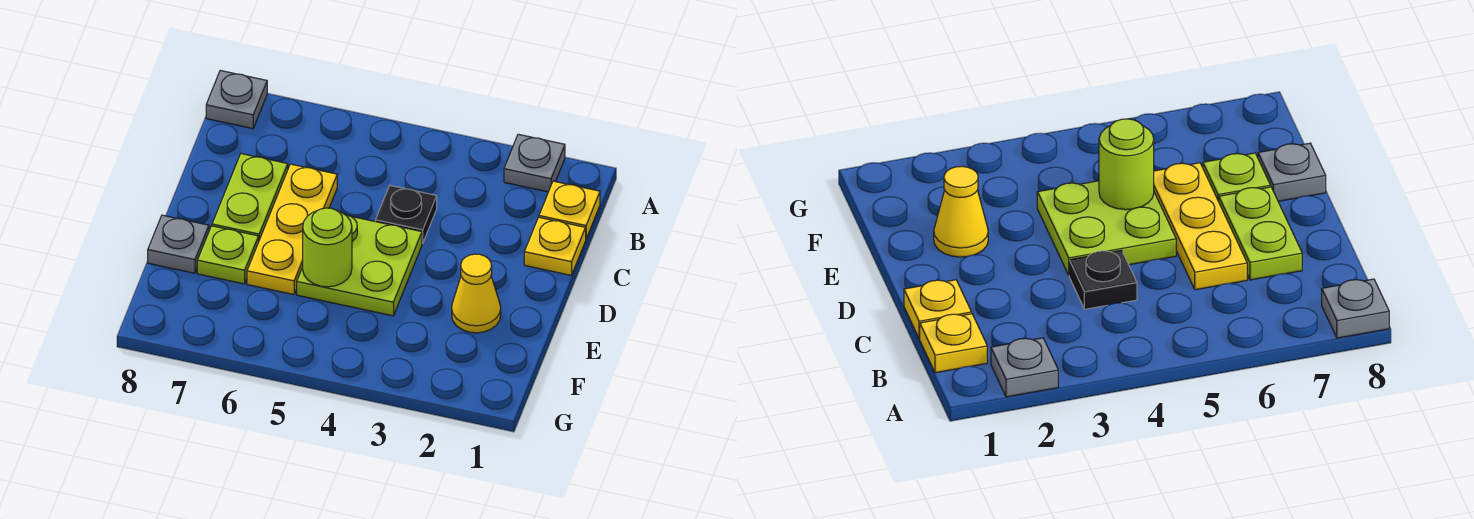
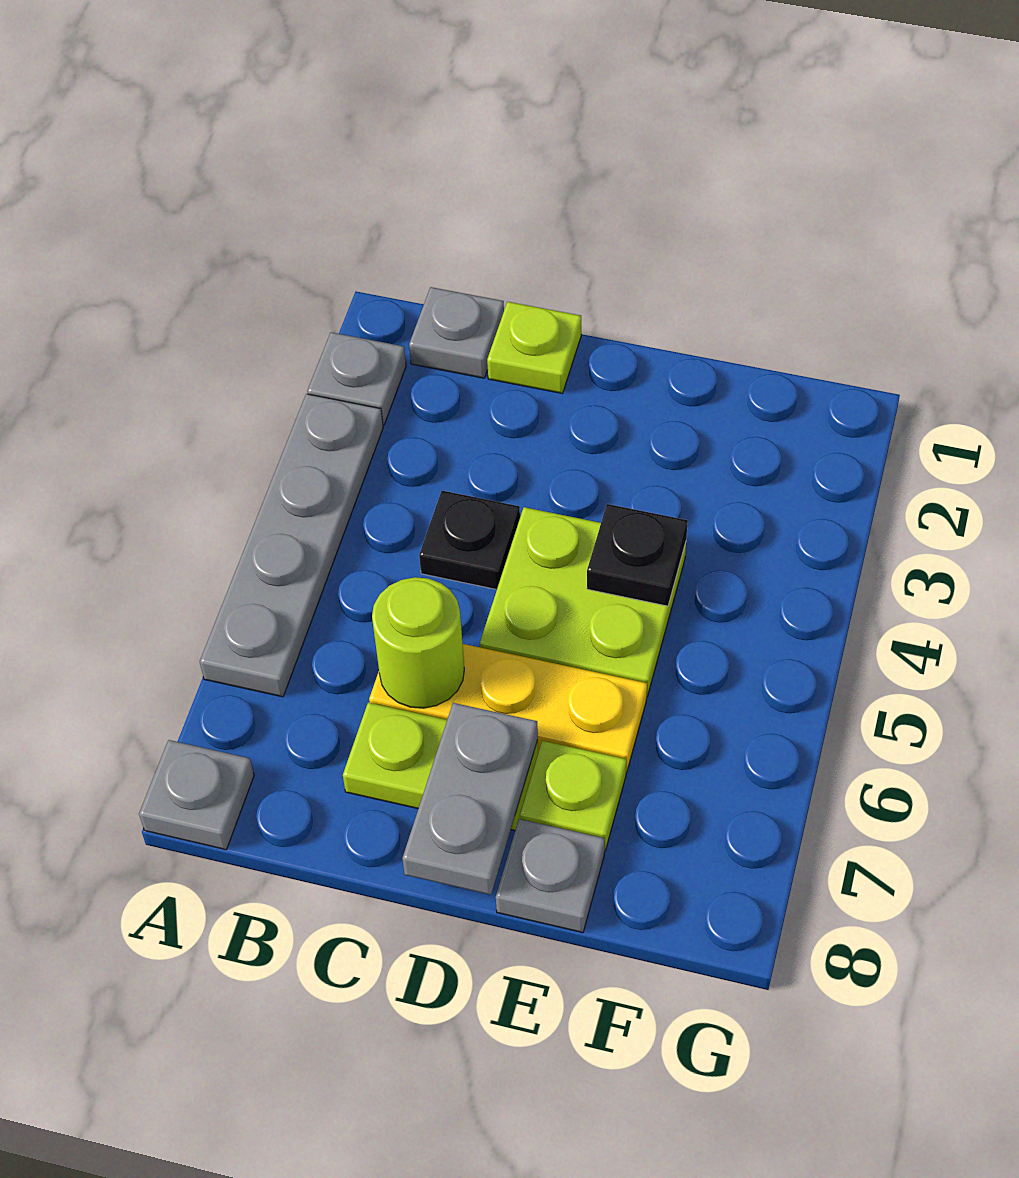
none -> grey plate A3:A6 level 1
yellow plate B1 level 1 -> grey plate B1 level 1
yellow plate C1 level 1 -> lime plate C1 level 1
none -> grey plate D7:D8 level 2
yellow cone E2 level 1 -> none
none -> black plate E4 level 2
lime round brick E5 level 2 -> lime round brick C6 level 2

